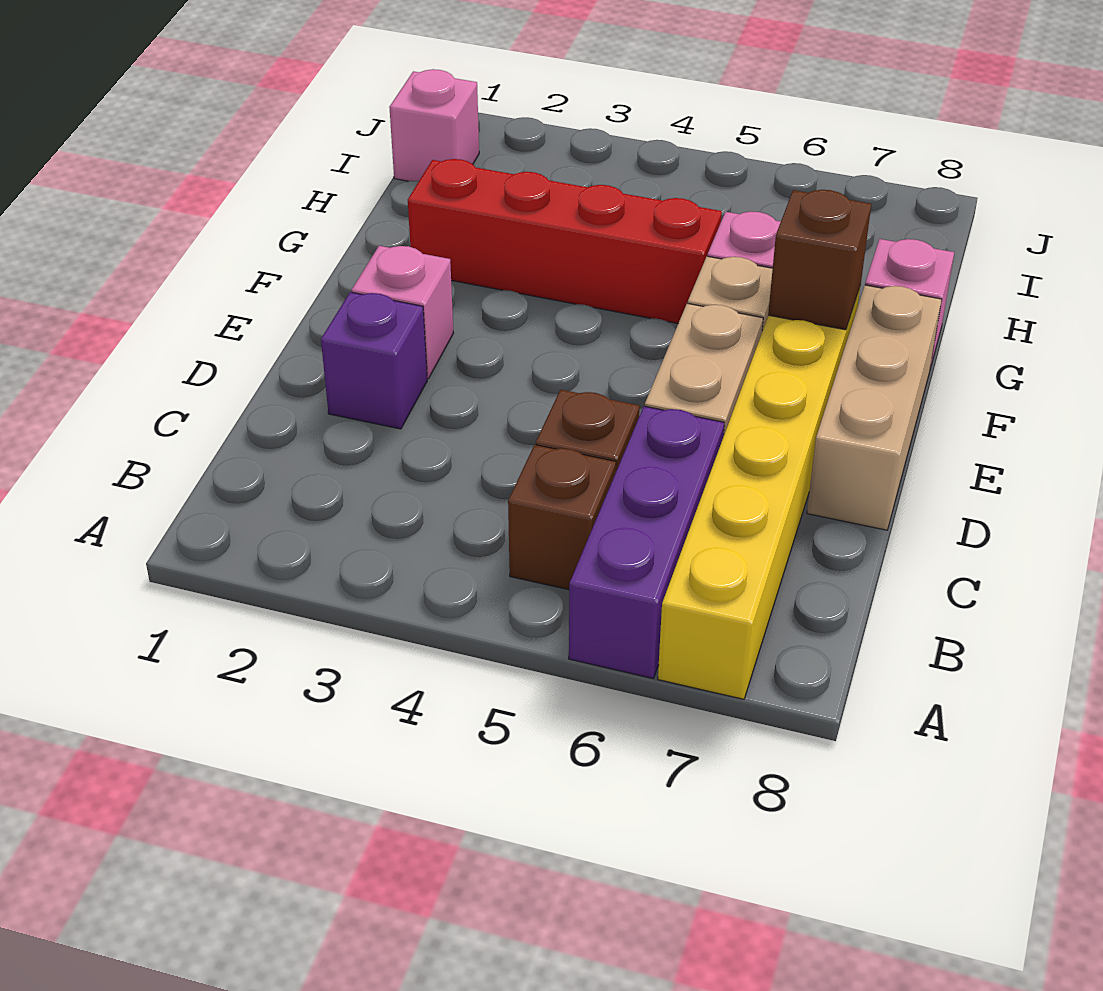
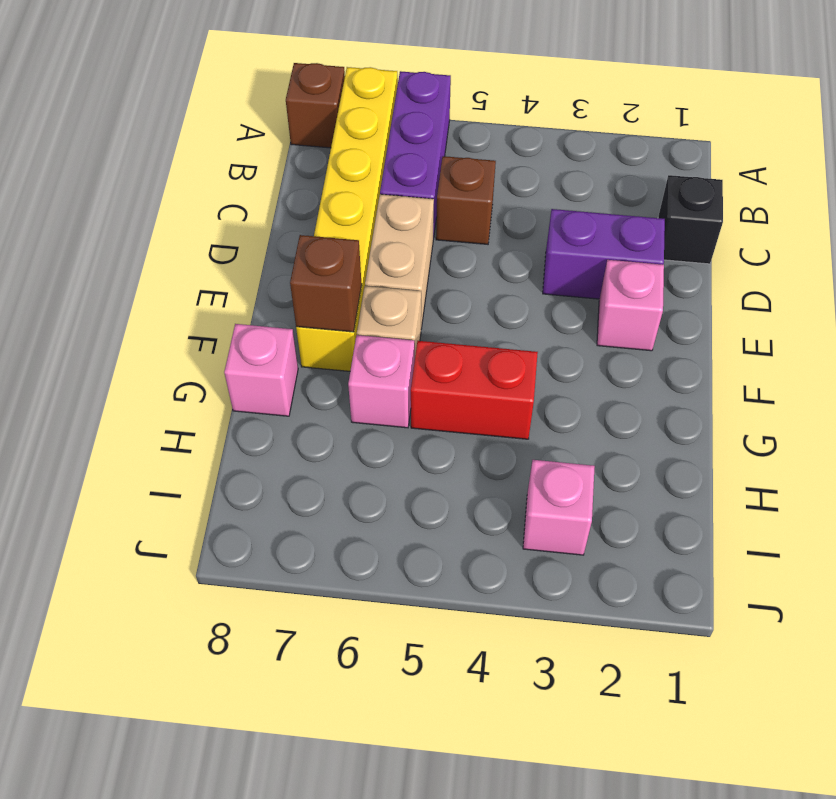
brown brick B5 level 1 -> brown brick A8 level 1
none -> black brick C1 level 1
purple brick D2 level 1 -> purple brick D2:D3 level 1
tan brick D8:F8 level 1 -> none
red brick G2:G5 level 1 -> red brick G4:G5 level 1
pink brick I1 level 1 -> pink brick I3 level 1

